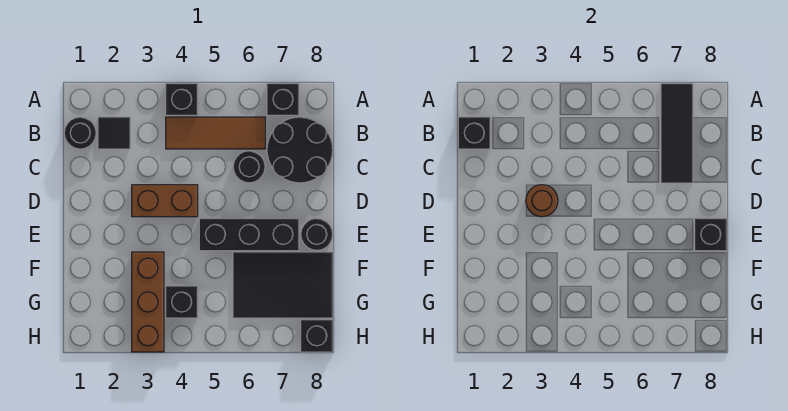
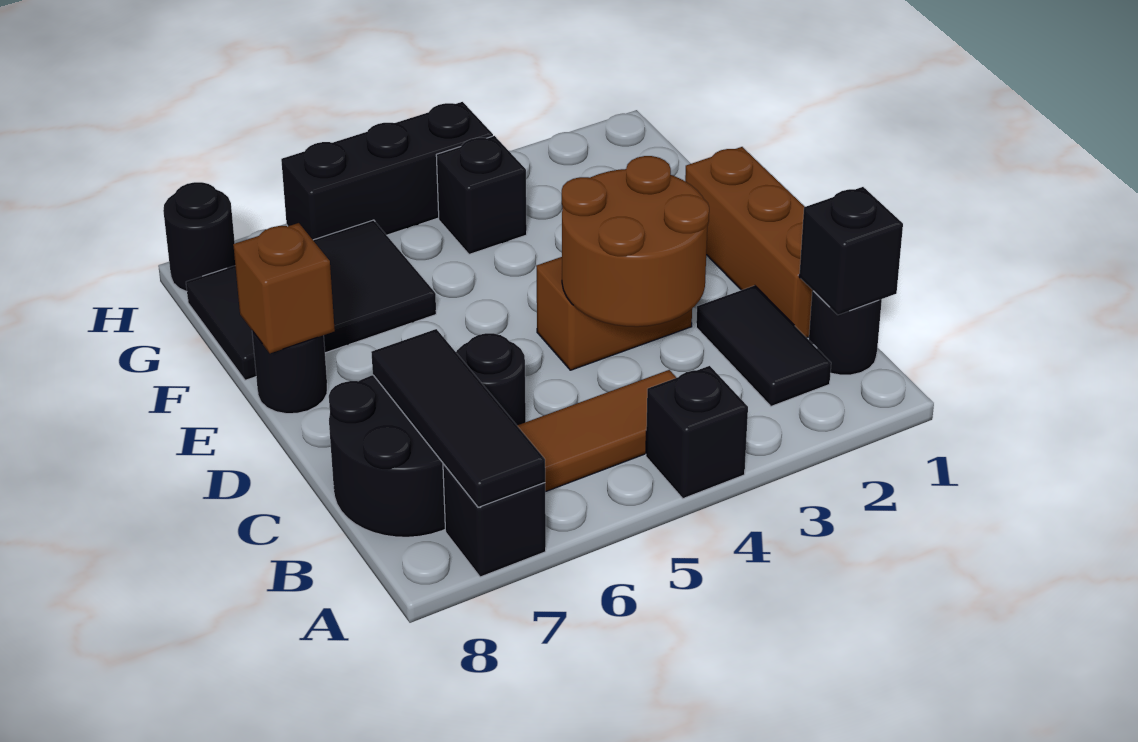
black tile B2 level 1 -> black tile B2:C2 level 1
brown round brick D3 level 2 -> brown round brick C3:D4 level 2
black brick E5:E7 level 1 -> black brick H4:H6 level 1
black brick E8 level 2 -> brown brick E8 level 2
brown brick F3:H3 level 1 -> brown brick C1:E1 level 1
black brick H8 level 1 -> black round brick H8 level 1

